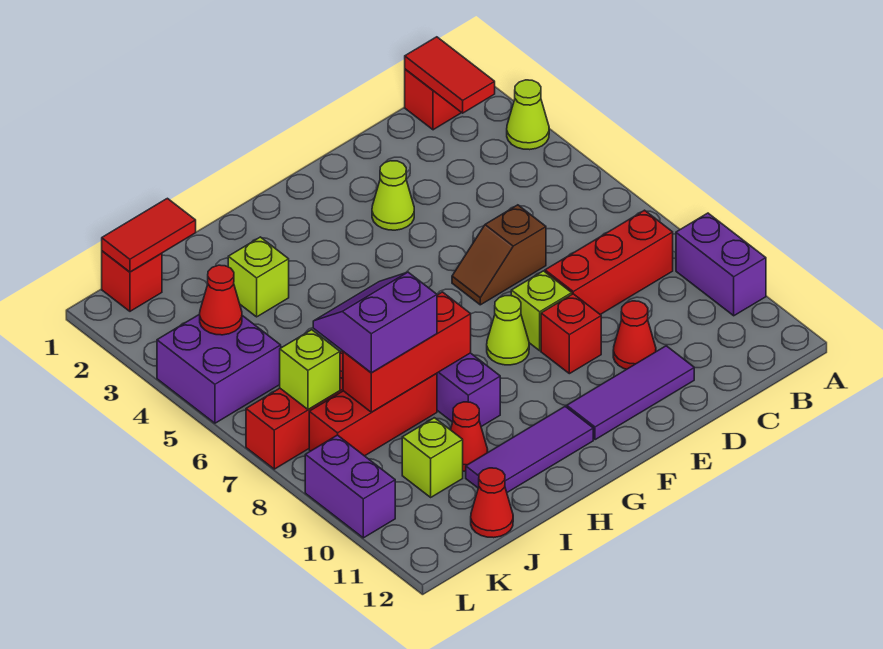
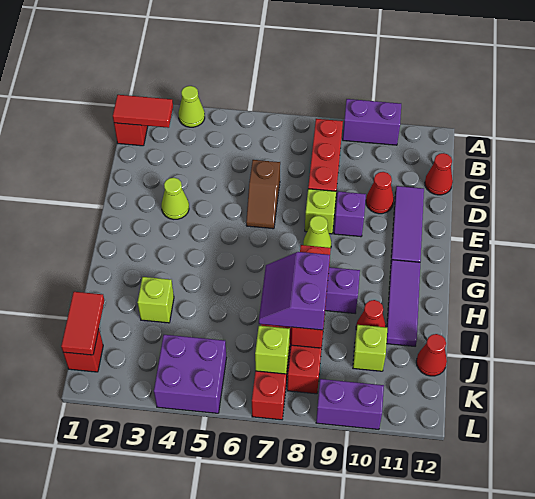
red brick E9 level 1 -> purple brick E9 level 1
red cone K4 level 2 -> red cone C12 level 1

